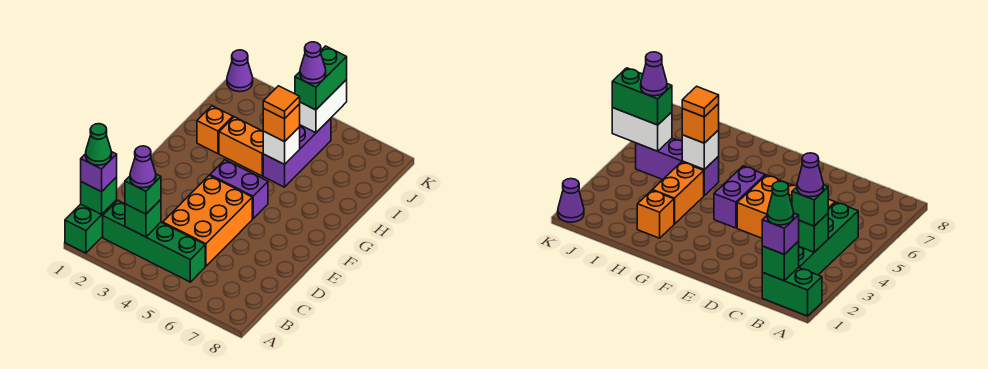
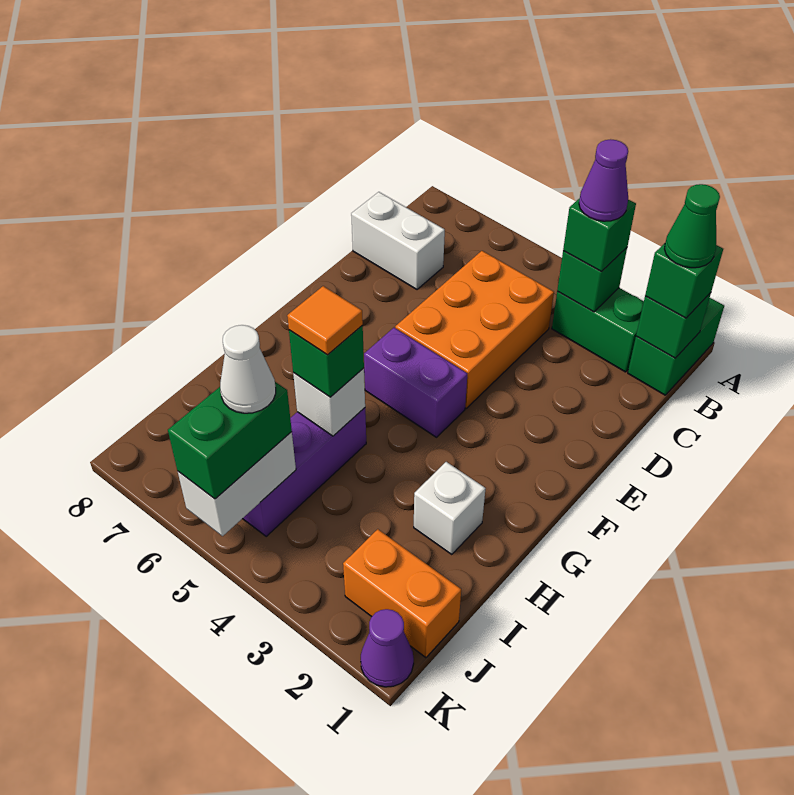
purple brick B1 level 3 -> green brick B1 level 3
green brick B2:B5 level 1 -> green brick B2:B3 level 1
none -> white brick C7:C8 level 1
orange brick H2 level 1 -> white brick H2 level 1
orange brick H3:H4 level 1 -> orange brick J1:J2 level 1
orange brick H5 level 3 -> green brick H5 level 3
purple cone J5 level 4 -> white cone J5 level 4

